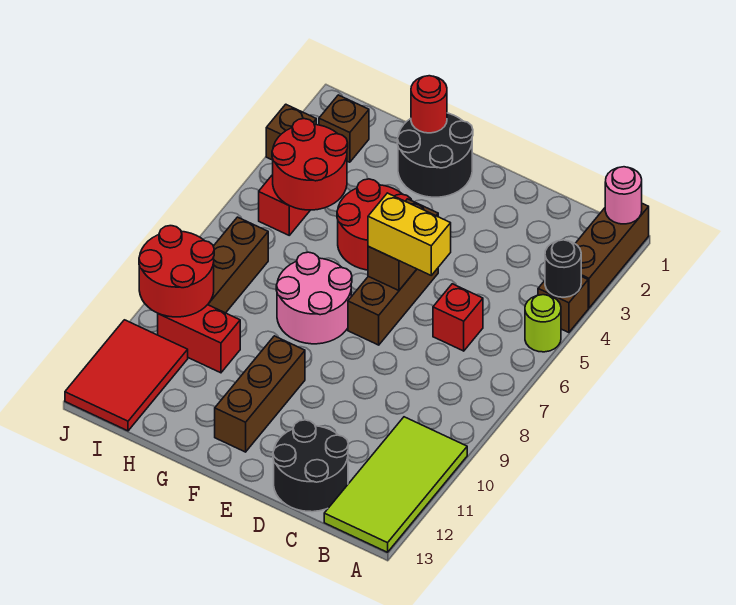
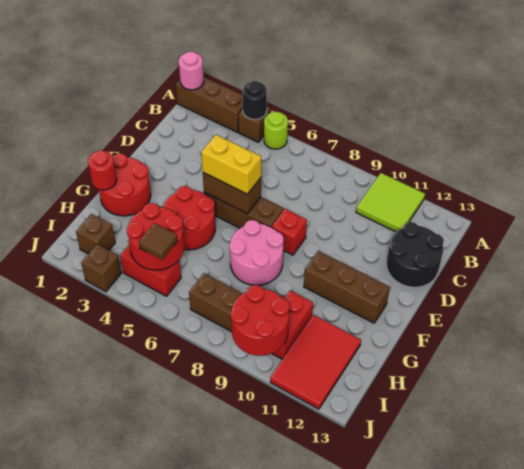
lime tile A10:B13 level 1 -> lime tile A10:B11 level 1
red brick C6 level 1 -> red brick E8 level 1
yellow brick D6:E6 level 3 -> yellow brick E5:E6 level 3
black round brick F1:G2 level 1 -> red round brick F1:G2 level 1
none -> brown tile I5 level 3
red tile I11:J13 level 1 -> red tile H11:J12 level 1

